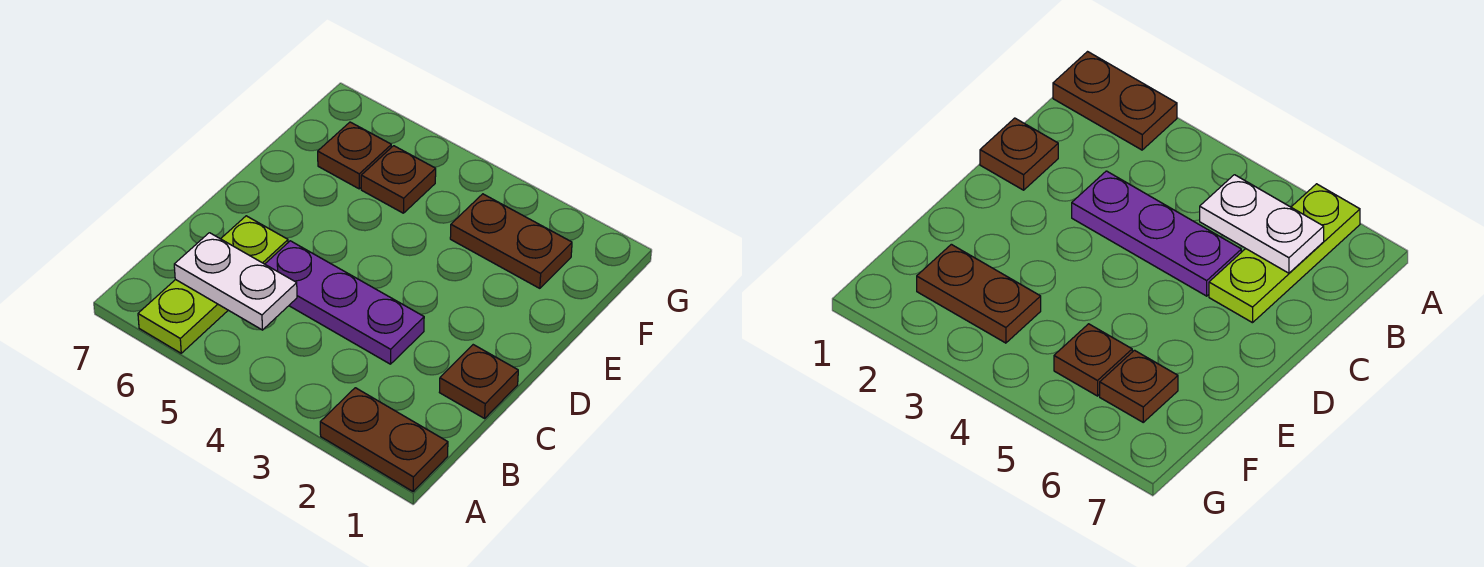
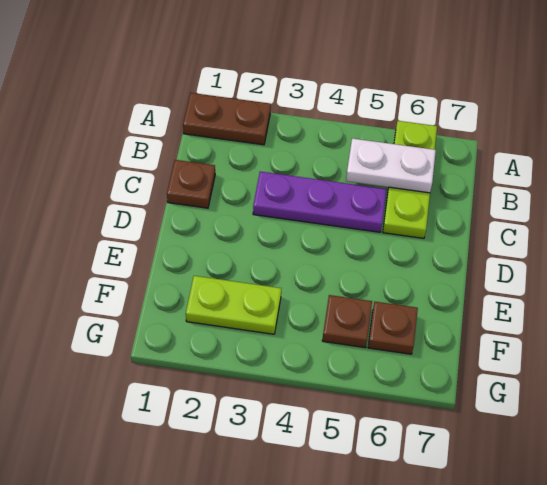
brown plate F2:F3 level 1 -> lime plate F2:F3 level 1

